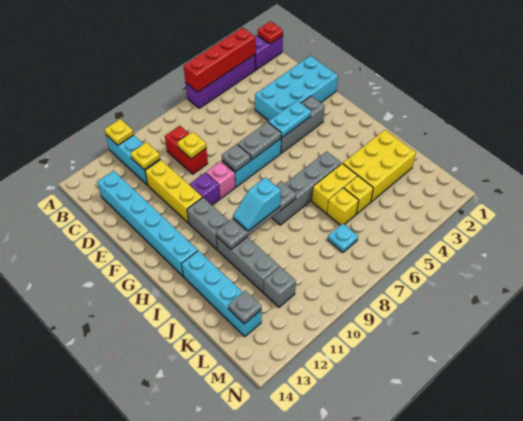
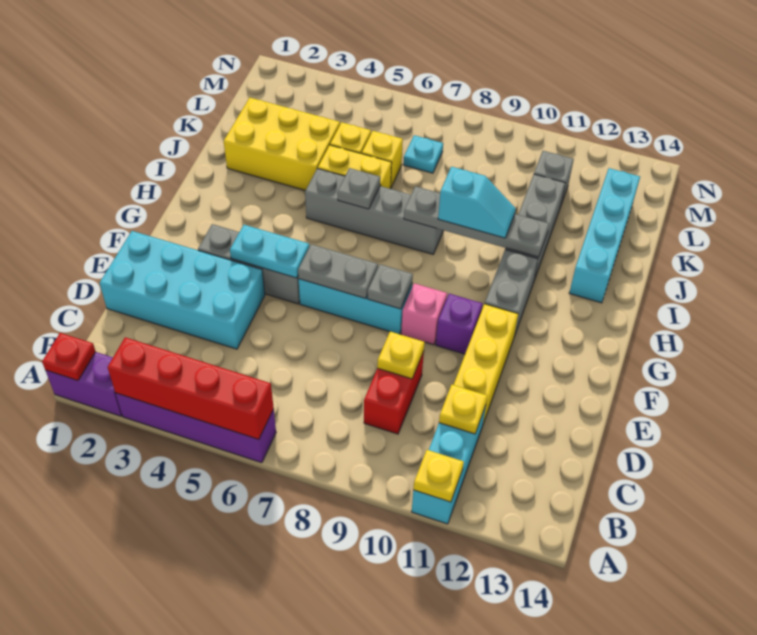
cyan brick C13:H13 level 1 -> none
grey plate L13 level 2 -> grey plate I6 level 2

